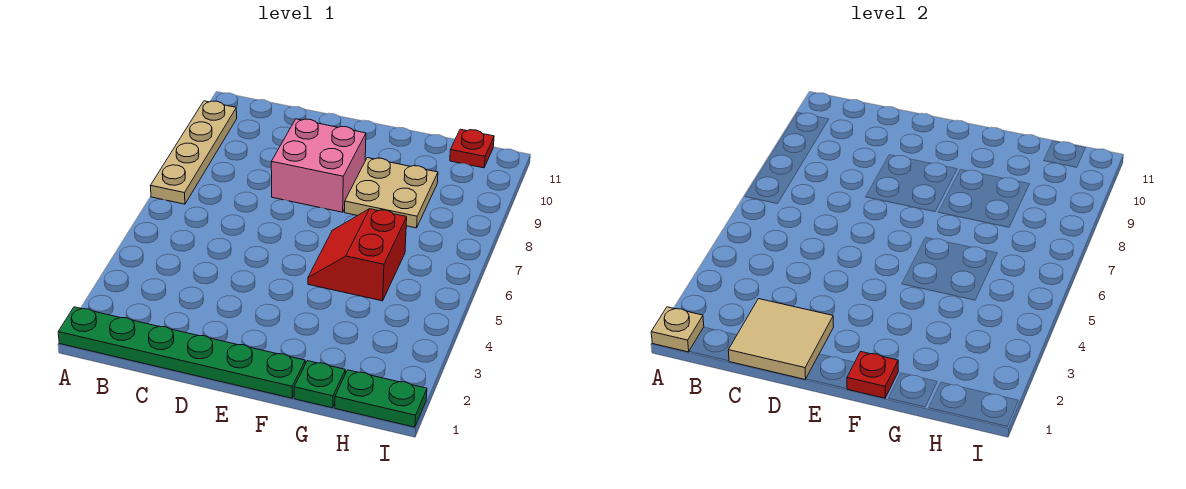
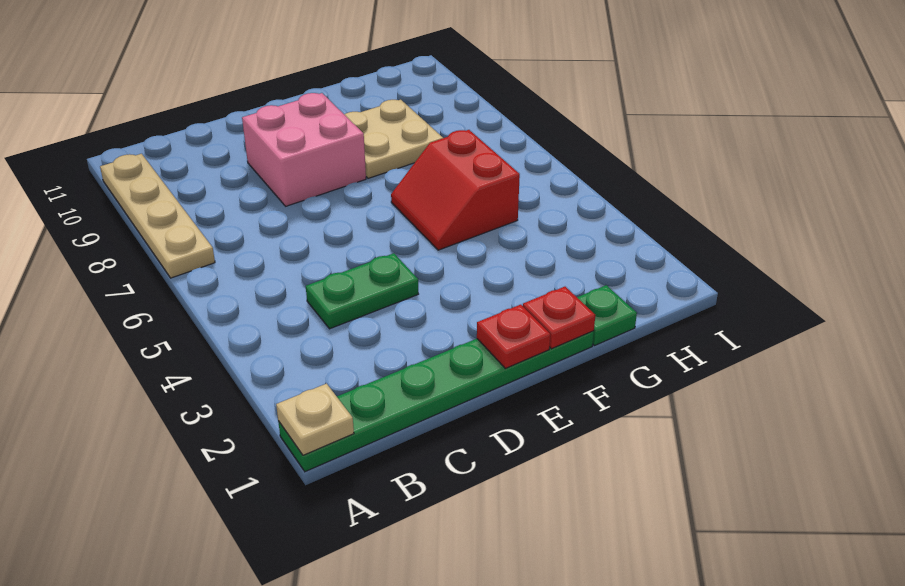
tan tile C1:D2 level 2 -> none
green plate H1:I1 level 1 -> green plate C4:D4 level 1
red plate H11 level 1 -> red plate E1 level 2

